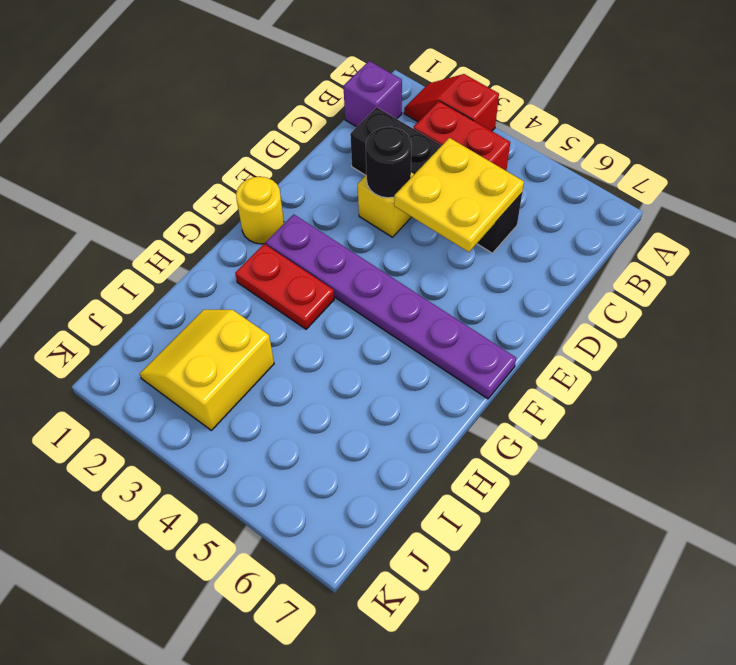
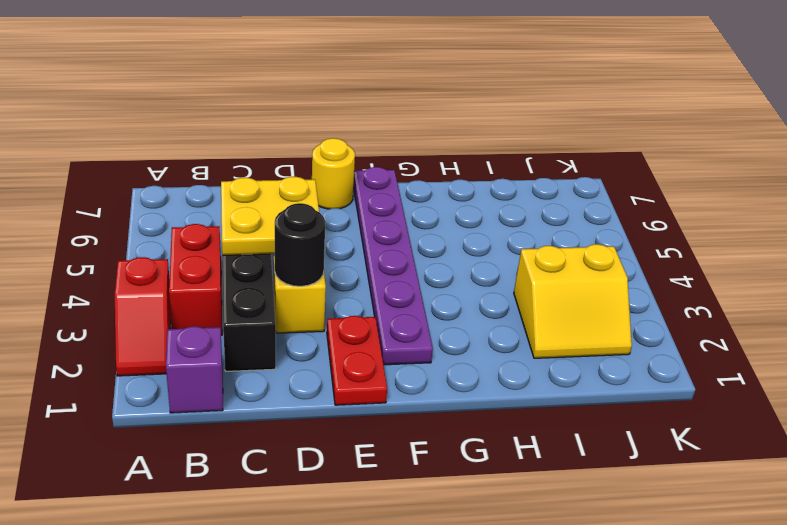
yellow round brick F1 level 1 -> yellow round brick E7 level 1
red plate G2:G3 level 1 -> red plate E1:E2 level 1

